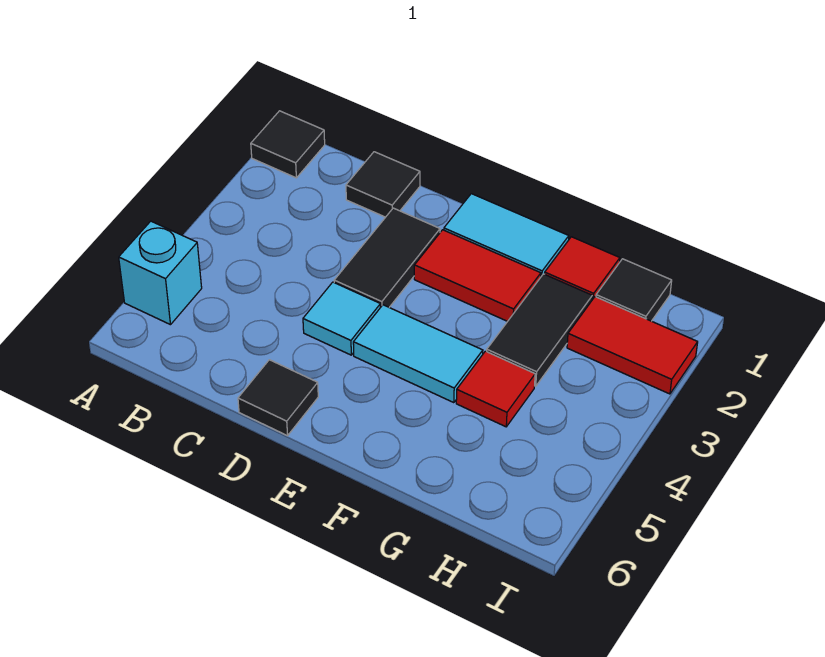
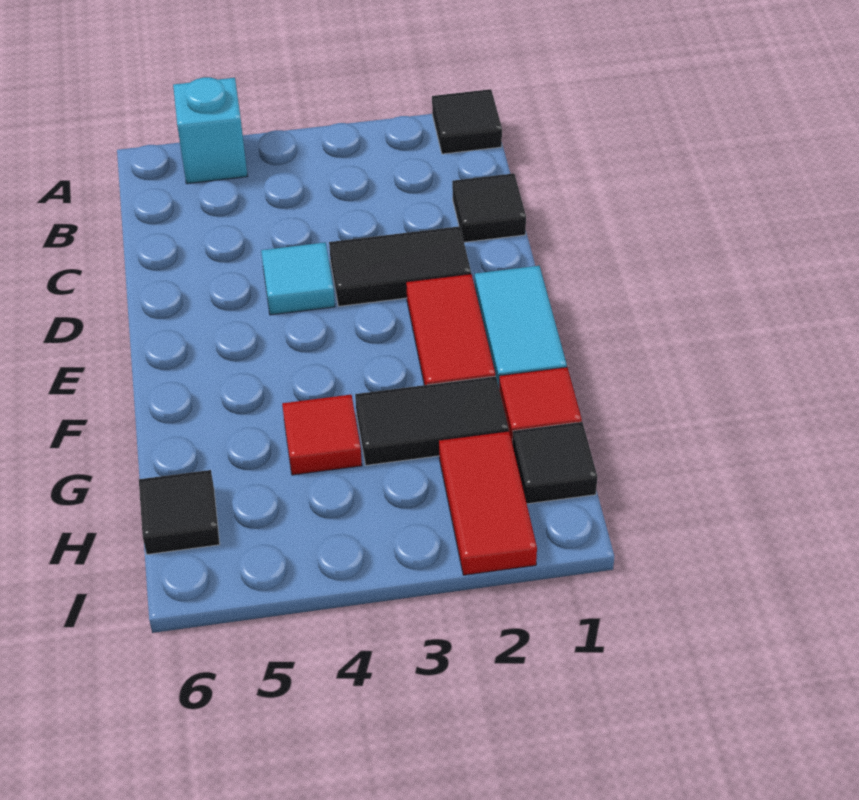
black tile D6 level 1 -> black tile H6 level 1
cyan tile E4:F4 level 1 -> none

